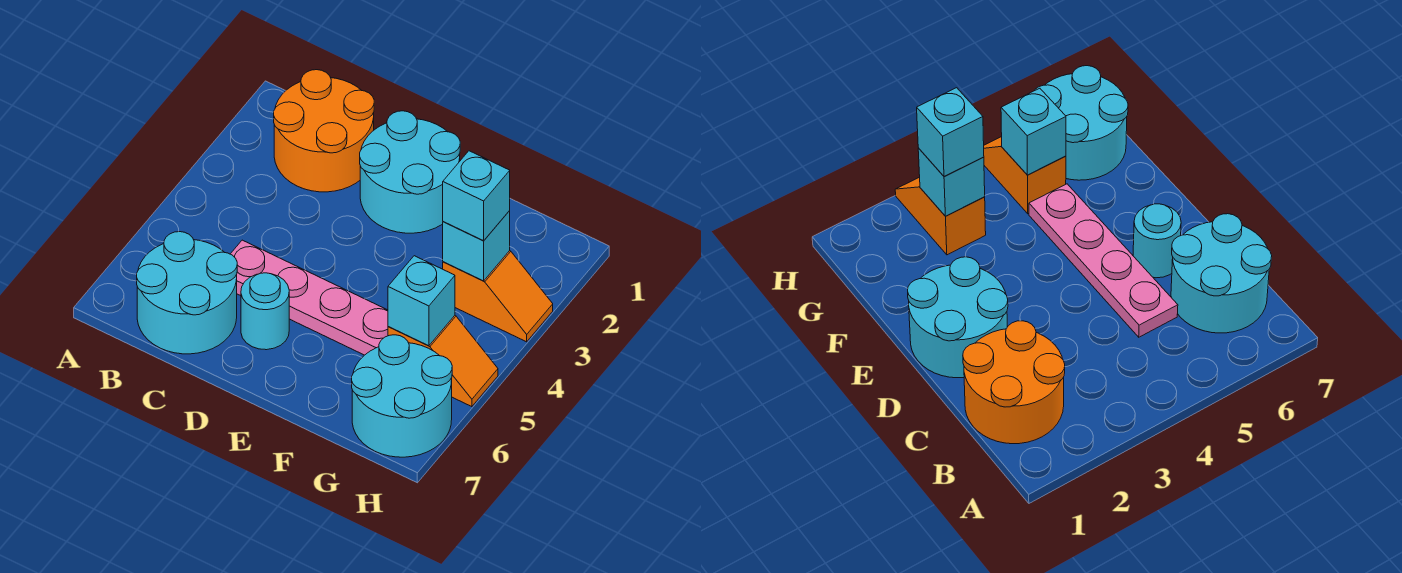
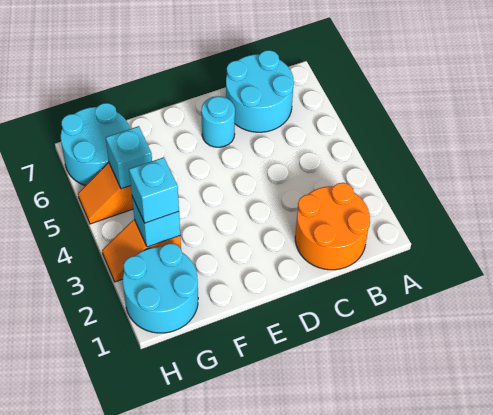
pink plate C5:F5 level 1 -> none
cyan round brick D1:E2 level 1 -> cyan round brick G1:H2 level 1

